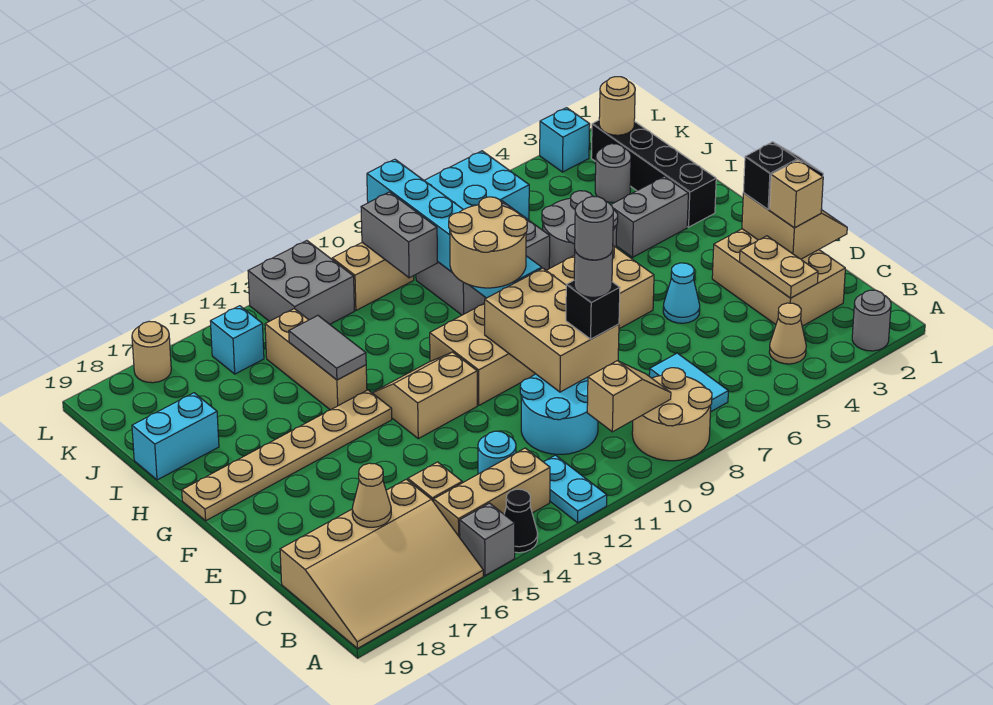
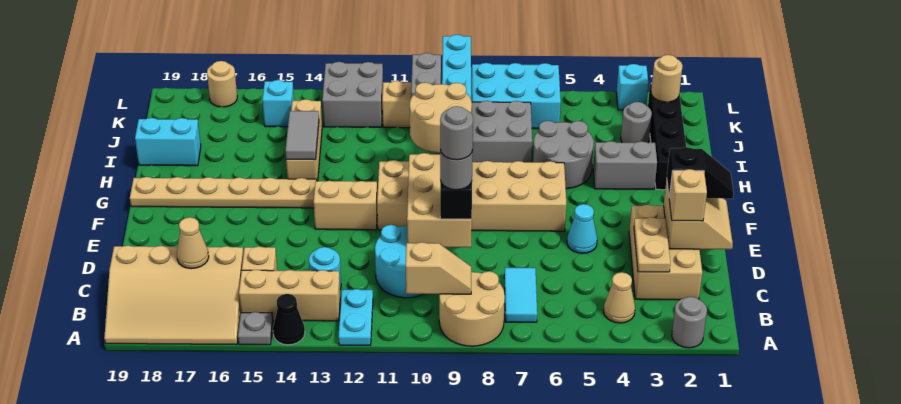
grey brick A15 level 1 -> grey plate A15 level 1

